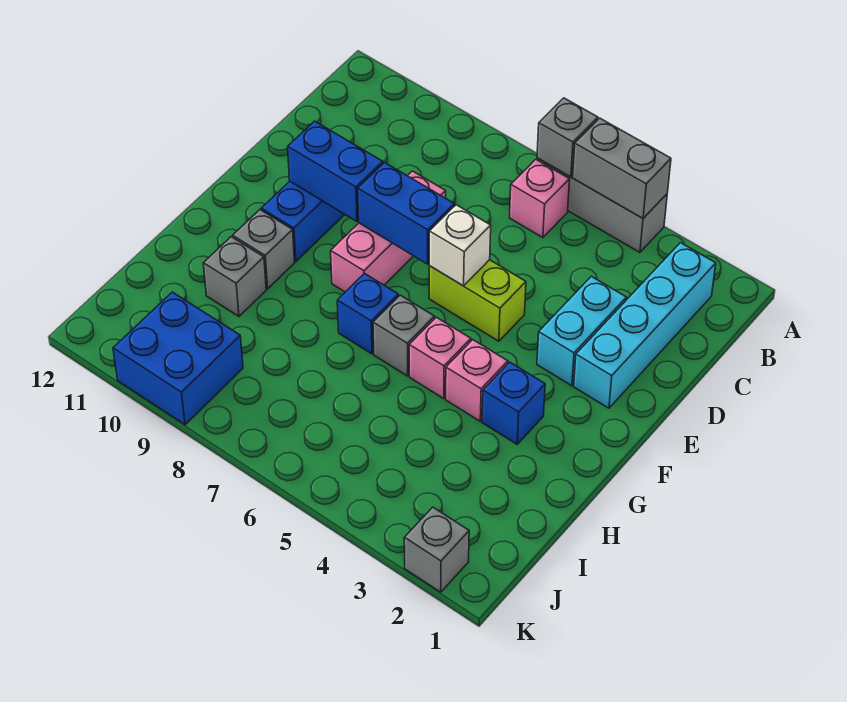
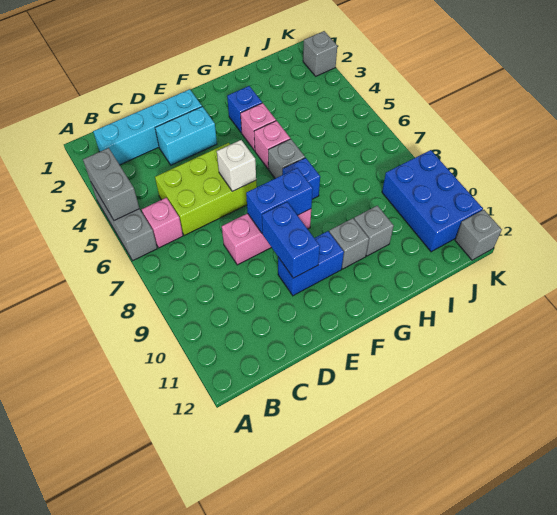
grey brick A6 level 2 -> grey brick K12 level 1
lime brick E5:E6 level 1 -> lime brick C5:E6 level 1
blue brick E7:E8 level 2 -> blue brick E8:F8 level 2
blue brick J9:K10 level 1 -> blue brick J9:K11 level 1

